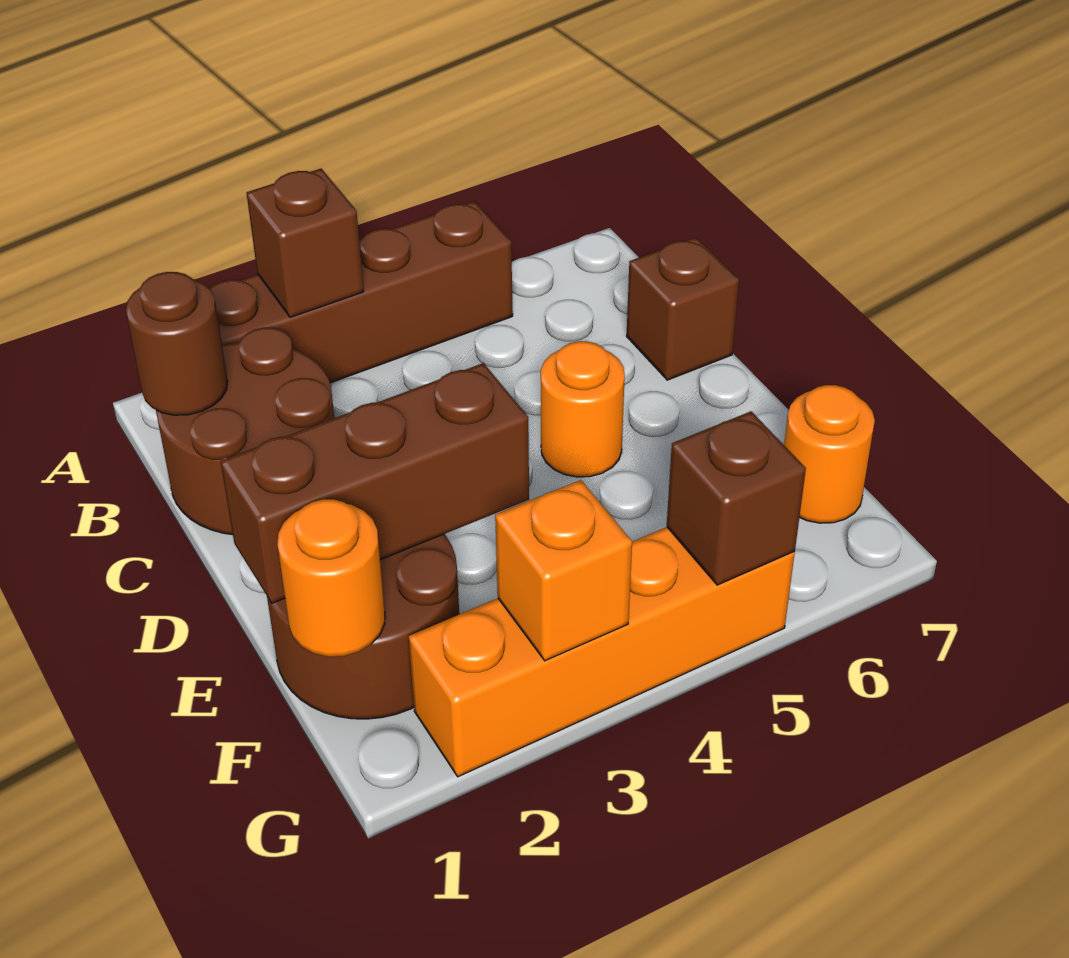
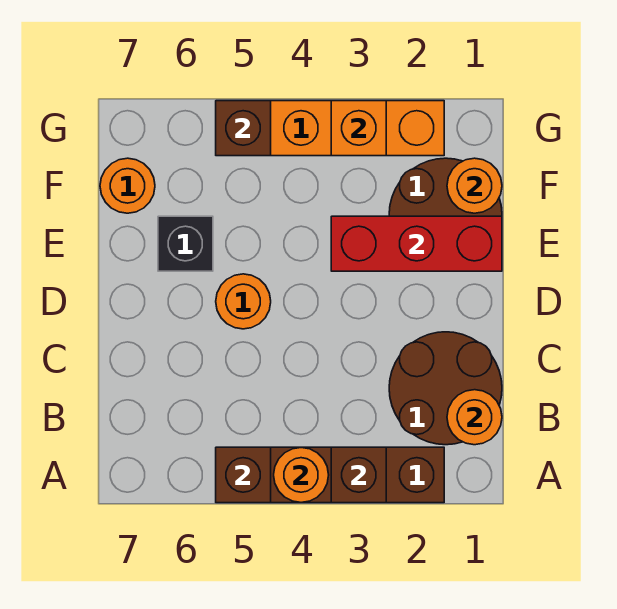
none -> orange round brick A4 level 2
brown round brick B1 level 2 -> orange round brick B1 level 2
brown brick C7 level 1 -> brown brick A5 level 2
brown brick E1:E3 level 2 -> red brick E1:E3 level 2
none -> black brick E6 level 1

